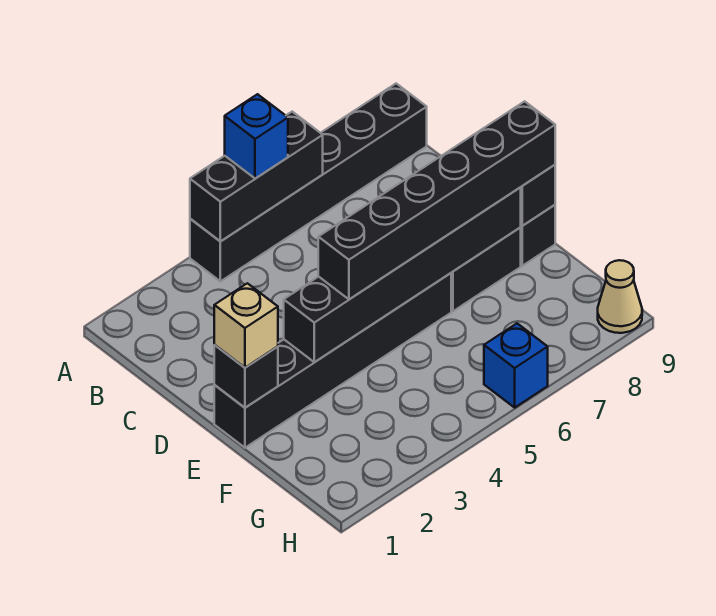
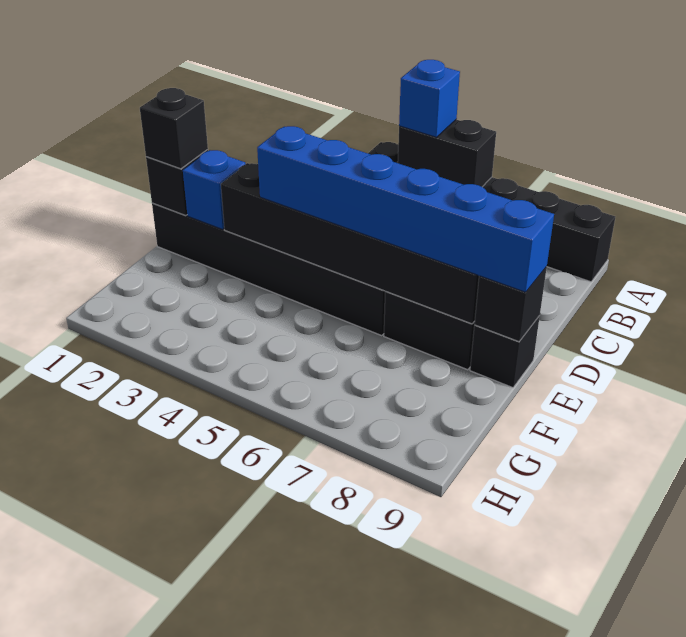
black brick A4:A6 level 2 -> black brick A5:A6 level 2
tan brick E1 level 3 -> black brick E1 level 3
black brick E4:E9 level 3 -> blue brick E4:E9 level 3
blue brick H6 level 1 -> blue brick E2 level 2
tan cone H9 level 1 -> none

